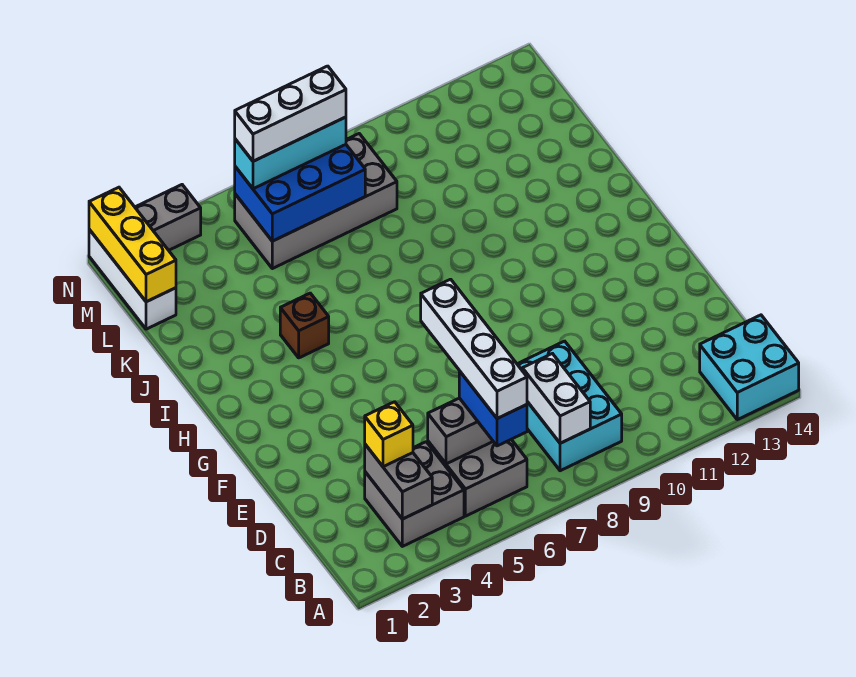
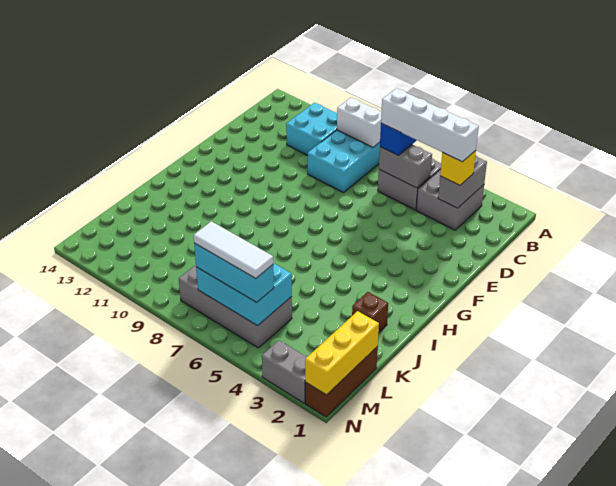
cyan brick A13:B14 level 1 -> cyan brick B10:C11 level 1
white brick B6:E6 level 4 -> white brick C3:C6 level 4
white brick B8:C8 level 2 -> white brick B8:B9 level 2
brown brick I4 level 1 -> brown brick J2 level 1
white brick L1:N1 level 1 -> brown brick L1:N1 level 1
blue brick L5:M7 level 2 -> cyan brick L5:M7 level 2
white brick M5:M7 level 4 -> white tile M5:M7 level 4

